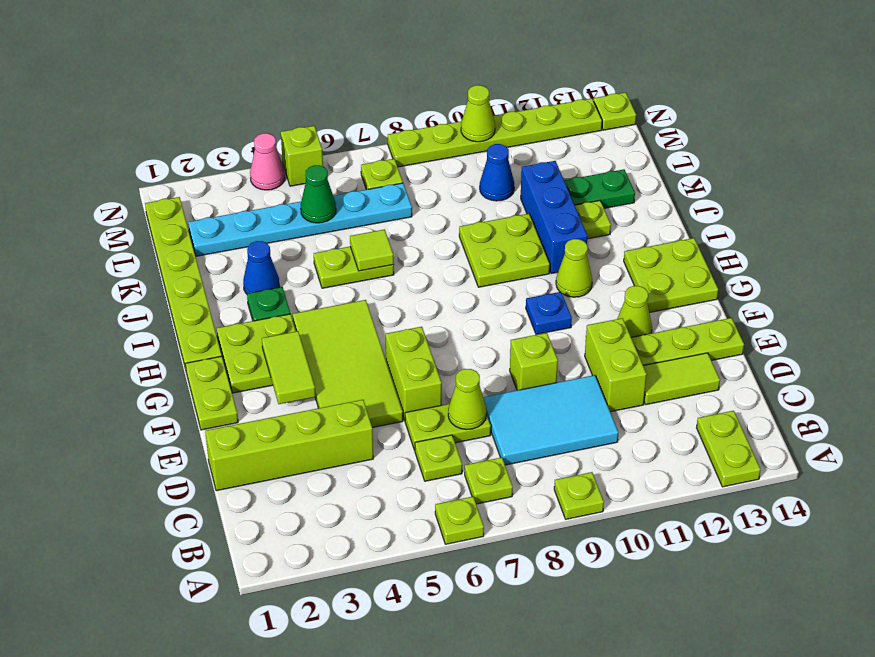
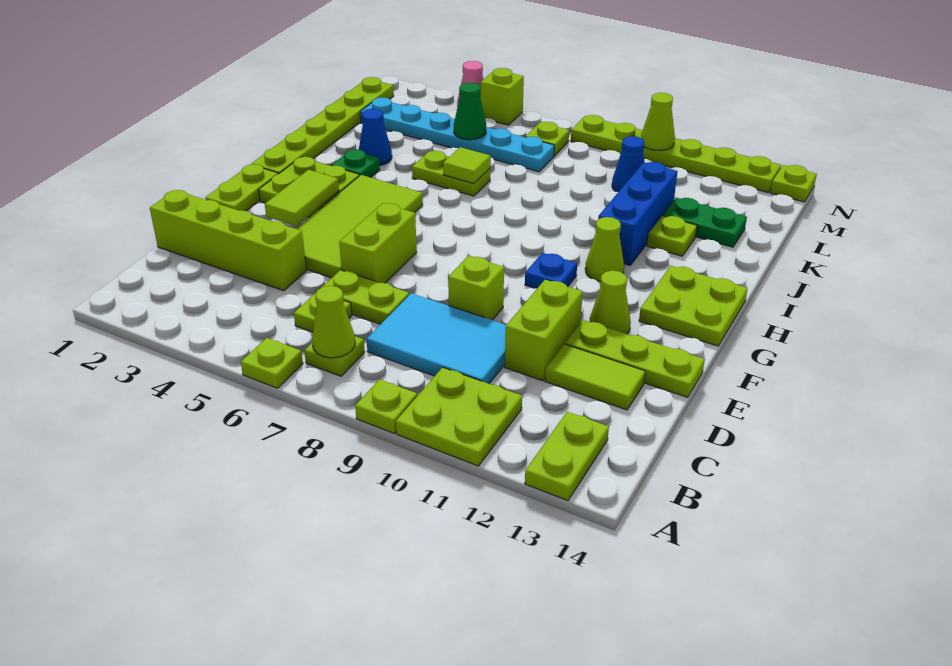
lime cone D7 level 2 -> lime cone B7 level 2
lime plate I9:J10 level 1 -> lime plate A10:B11 level 1

